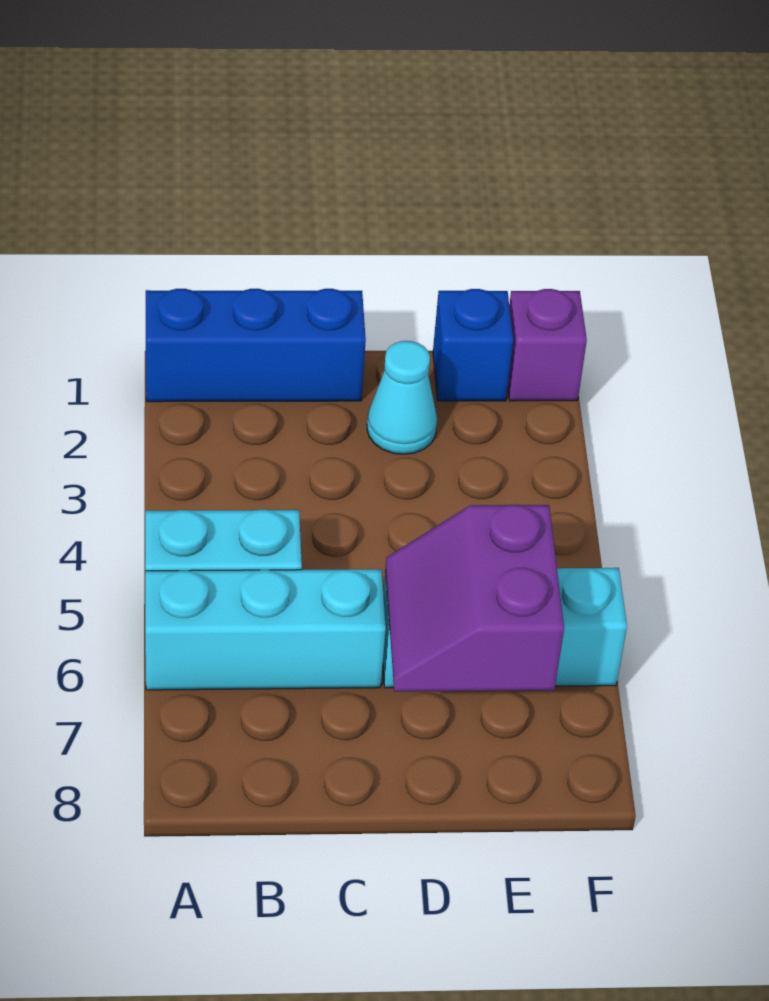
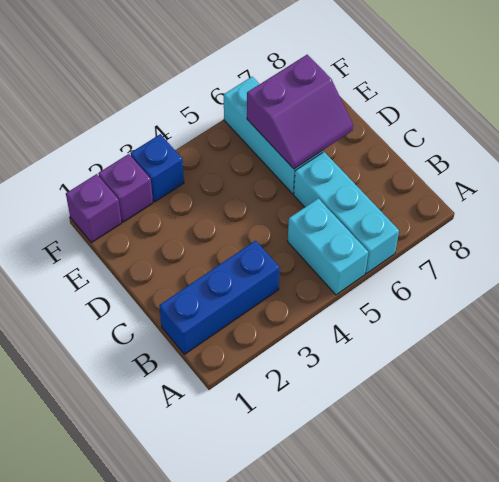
blue brick A1:C1 level 1 -> blue brick B1:B3 level 1
cyan cone D2 level 1 -> none
blue brick E1 level 1 -> blue brick F3 level 1
none -> purple brick F2 level 1

